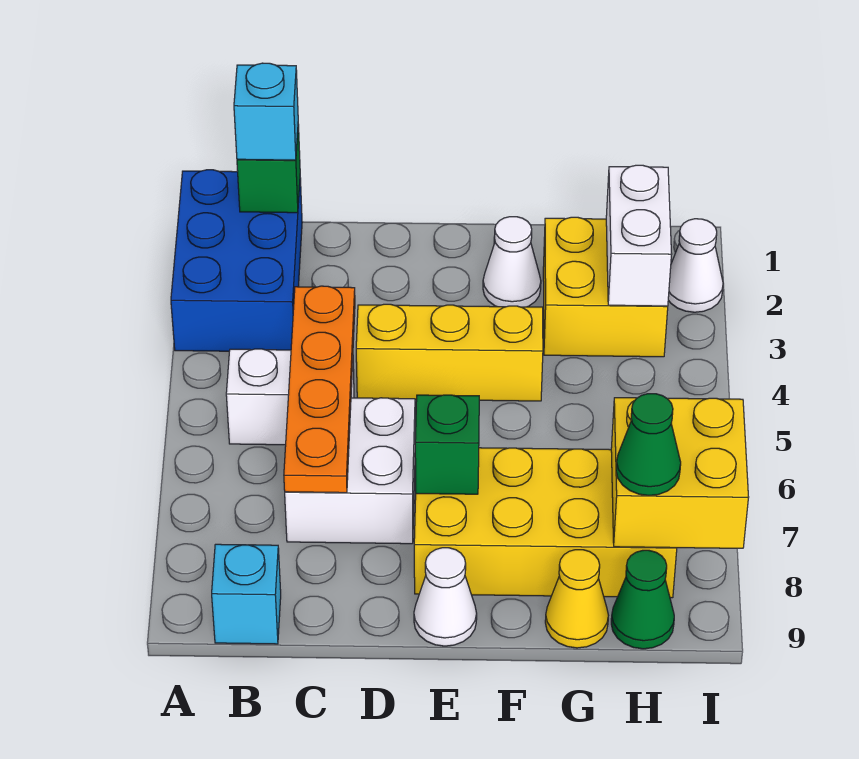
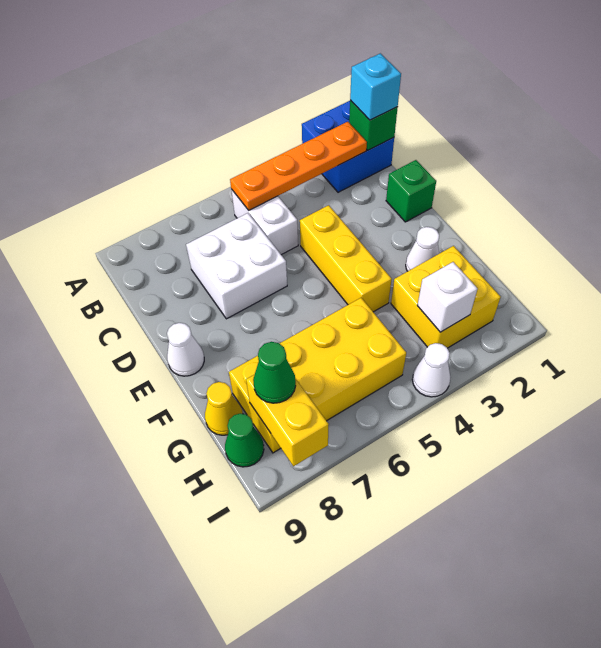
blue brick A1:B3 level 1 -> blue brick A1:B2 level 1
cyan brick B9 level 1 -> none
orange plate C4:C7 level 2 -> orange plate B2:B5 level 2
yellow brick E7:H8 level 1 -> yellow brick G5:H8 level 1
green brick E7 level 2 -> green brick D1 level 1
white brick H2:H3 level 2 -> white brick H3 level 2
yellow brick H7:I8 level 2 -> yellow brick H8:I8 level 2
white cone I2 level 1 -> white cone I4 level 1

